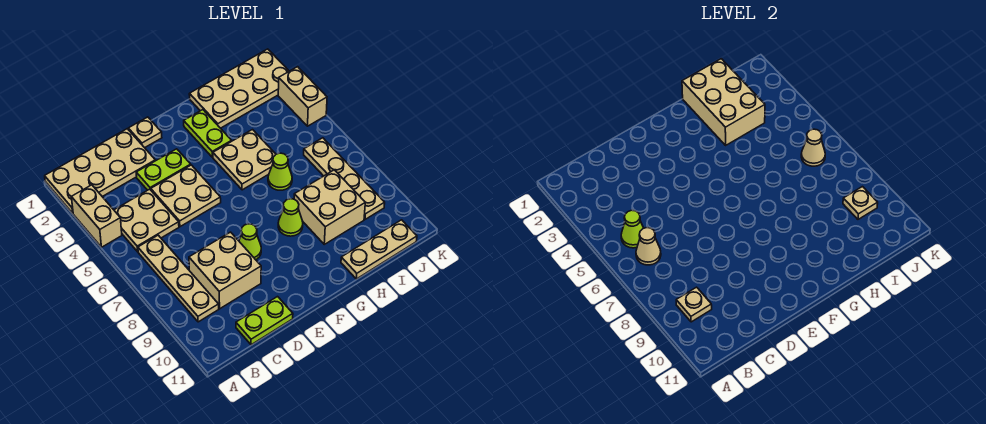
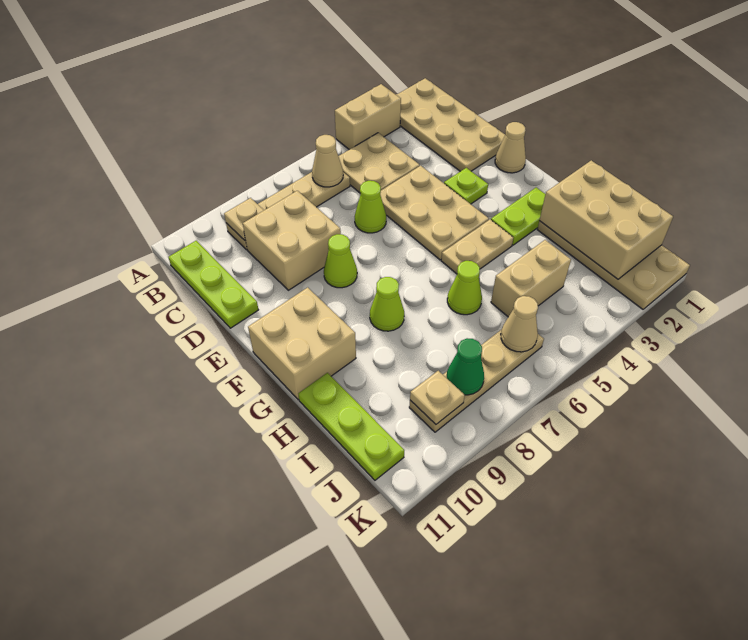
lime cone B5 level 2 -> lime cone D6 level 1
lime plate C11:D11 level 1 -> lime plate B11:D11 level 1
lime plate D3:E3 level 1 -> lime plate E3 level 1
tan plate D4:E5 level 1 -> tan plate D4:F5 level 1
tan plate E1 level 1 -> tan cone E1 level 1
tan plate G4:H5 level 1 -> tan plate G4:G5 level 1
tan brick H1:I3 level 2 -> tan brick H1:J2 level 2
tan brick H8:I9 level 1 -> tan brick F10:G11 level 1
tan plate H11:J11 level 1 -> lime plate H11:J11 level 1
none -> green cone J8 level 2
tan brick K3:K4 level 1 -> tan brick I4:I5 level 1

